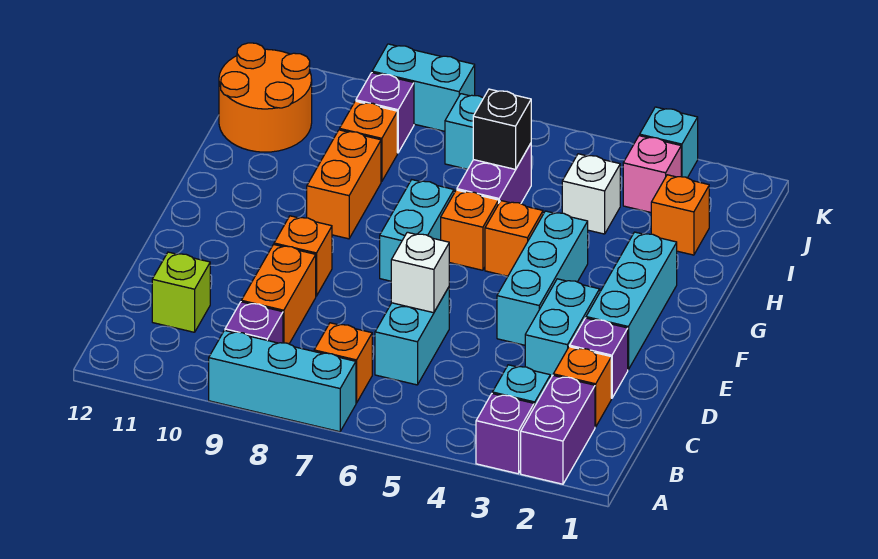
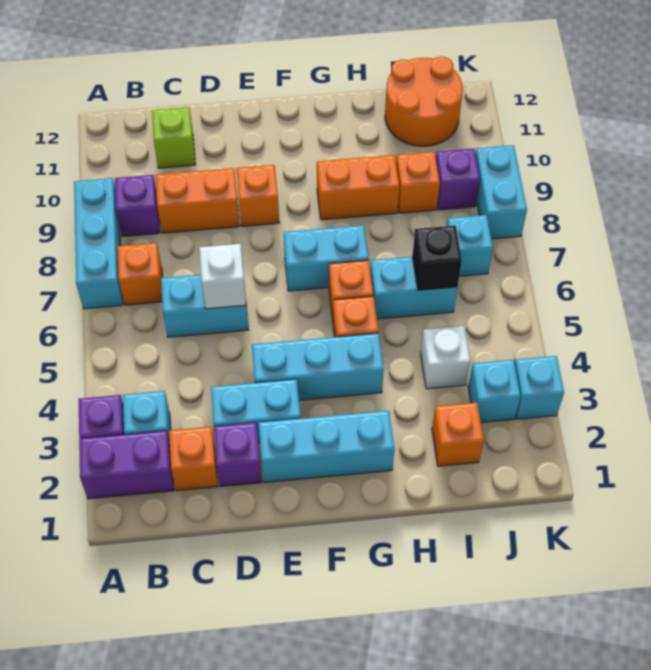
purple brick H6:I6 level 1 -> cyan brick H6:I6 level 1
pink brick J3 level 1 -> cyan brick J3 level 1

